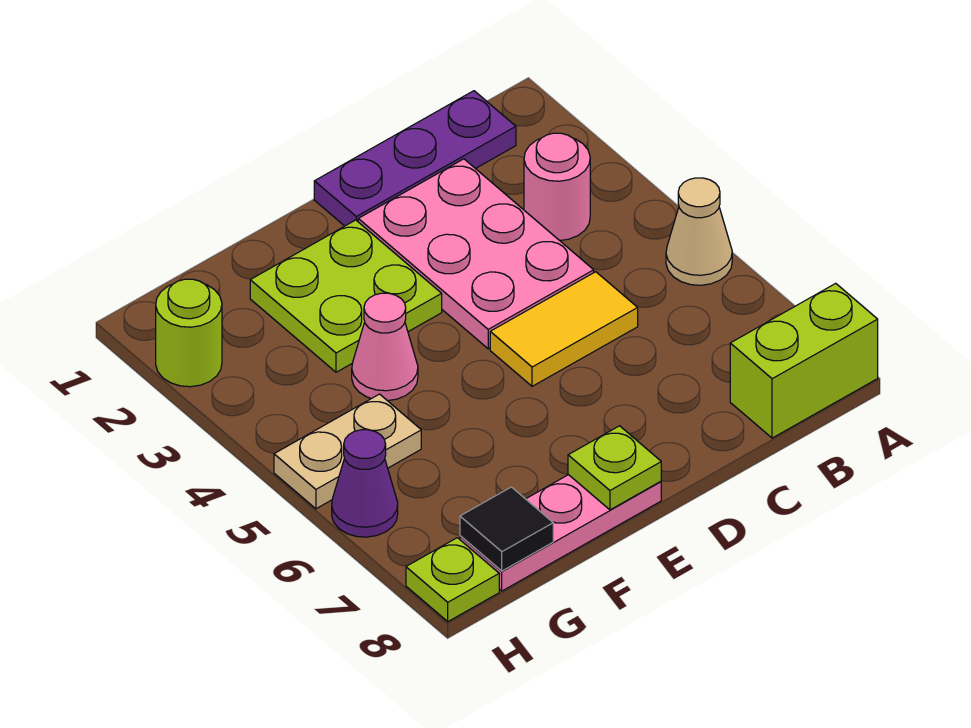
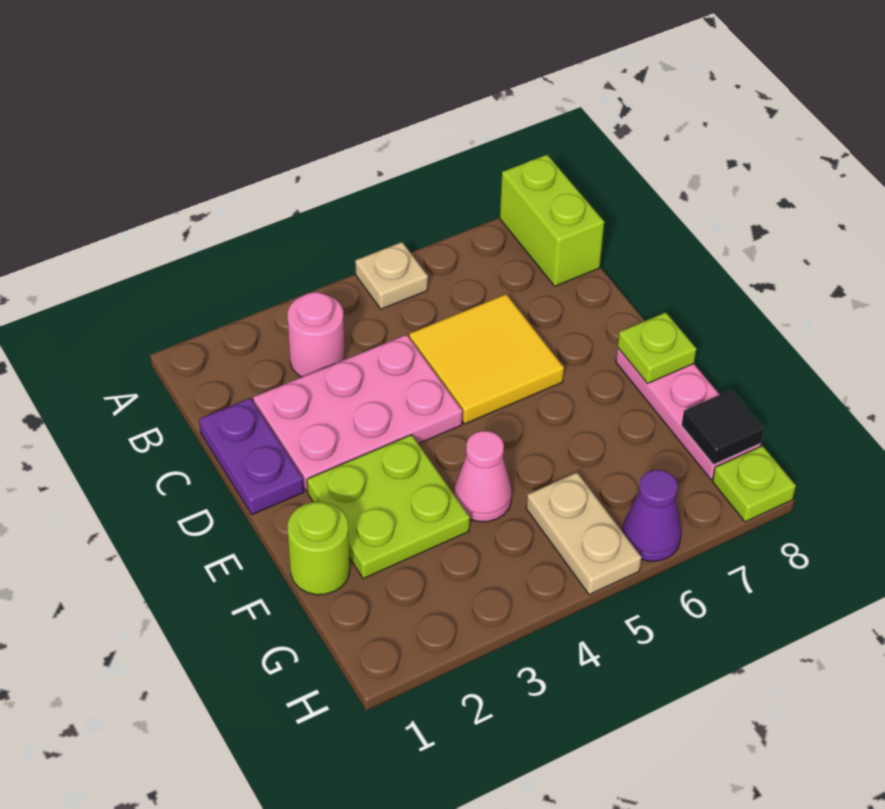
tan cone A5 level 1 -> tan plate A5 level 1
purple plate B1:D1 level 1 -> purple plate C1:D1 level 1
yellow tile C5:D5 level 1 -> yellow tile C5:D6 level 1
lime round brick H2 level 1 -> lime round brick F1 level 1

